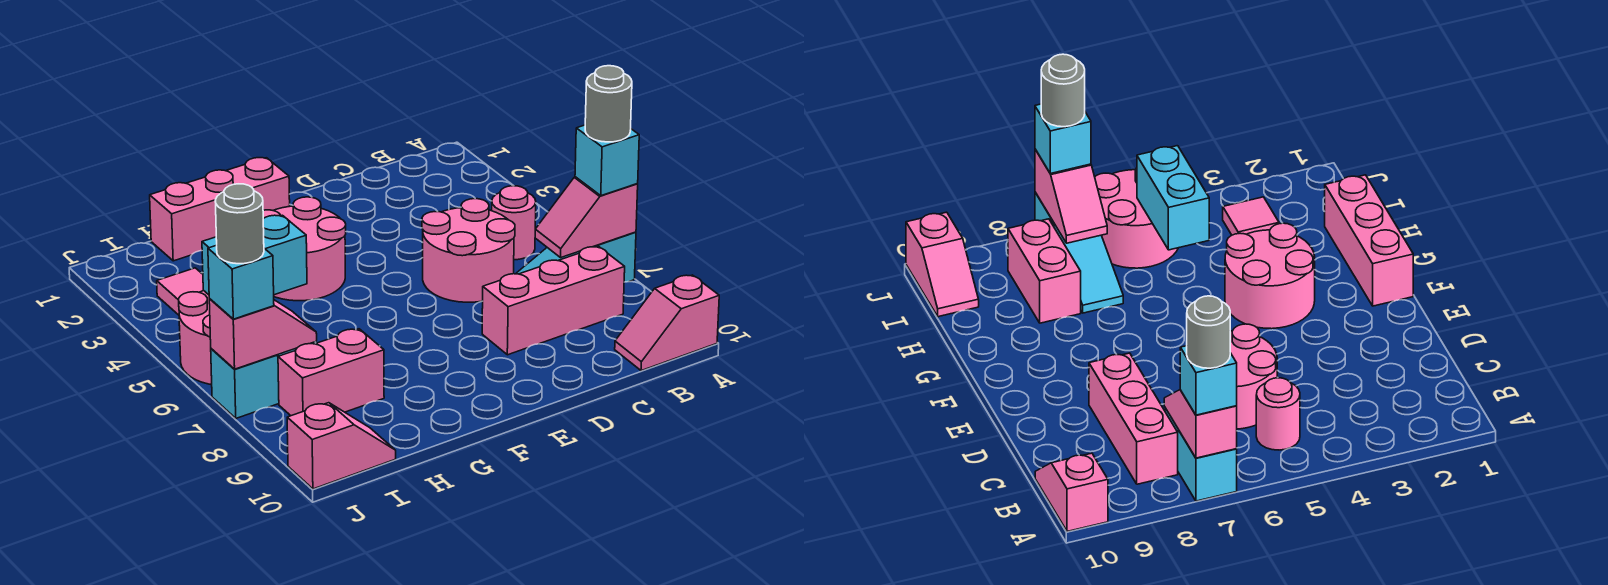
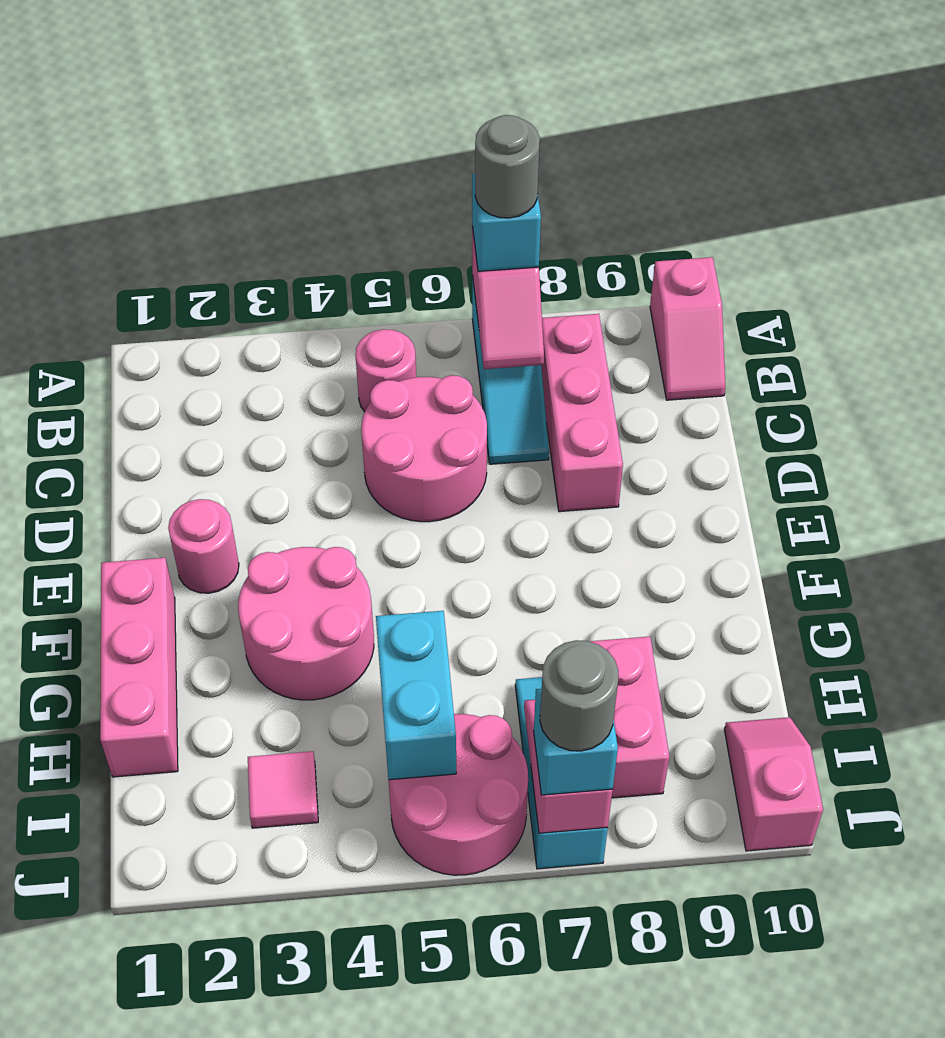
none -> pink round brick E2 level 1

